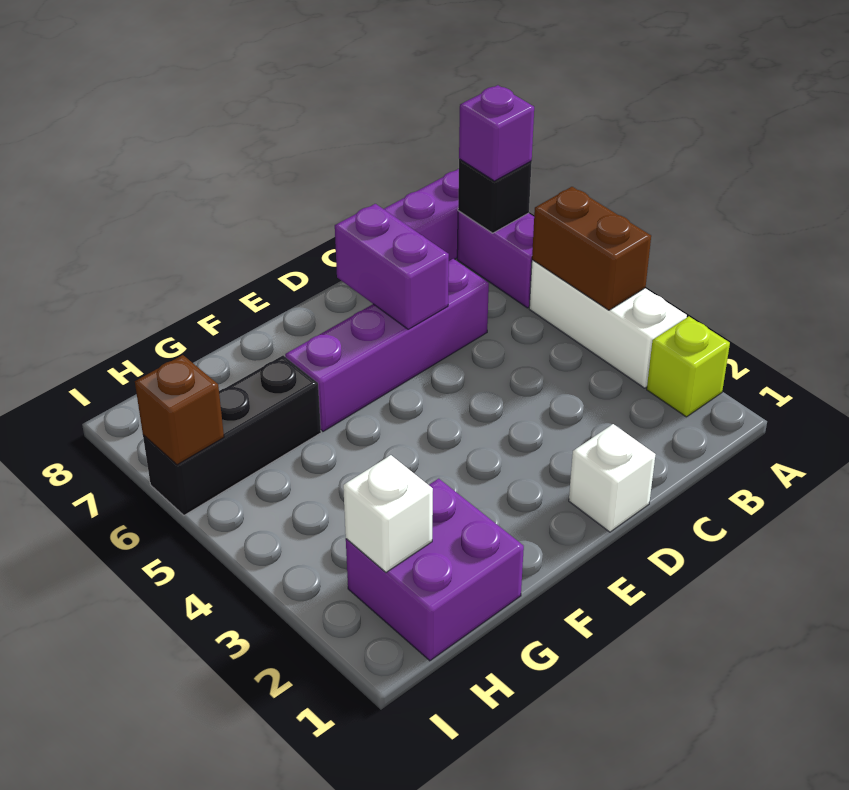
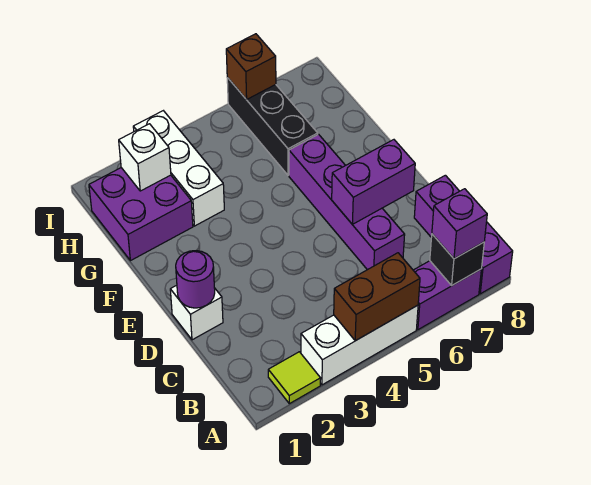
lime brick A2 level 1 -> lime tile A2 level 1
none -> purple round brick D1 level 2
none -> white brick G3:I3 level 1

